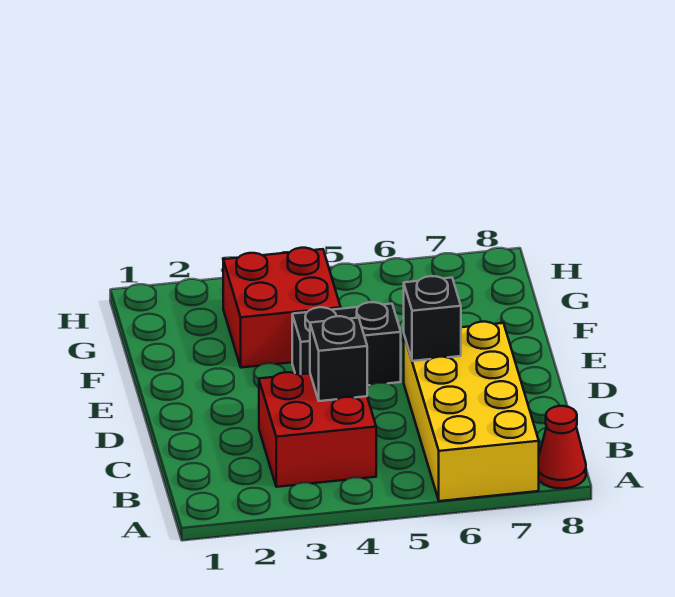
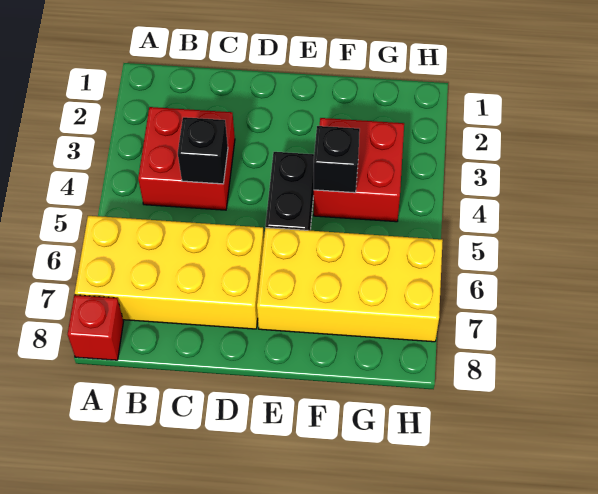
red cone A8 level 1 -> red brick A8 level 1
black brick D6 level 2 -> black brick F4 level 2
none -> yellow brick E6:H7 level 1

